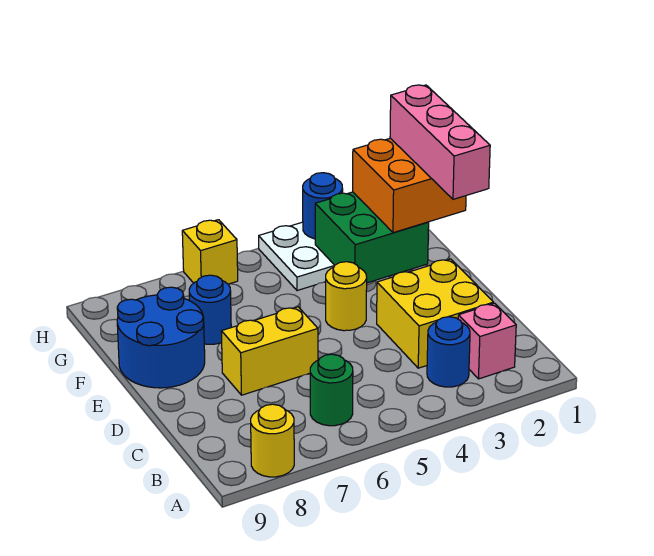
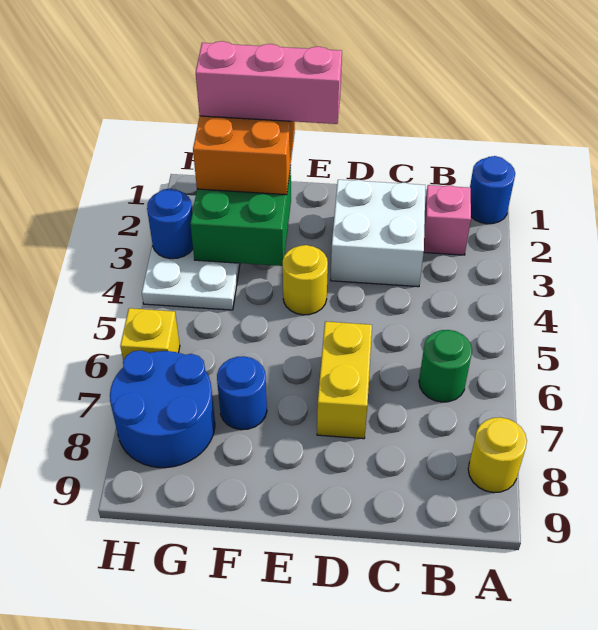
blue round brick B3 level 1 -> blue round brick A1 level 1
yellow brick C2:D3 level 1 -> white brick C2:D3 level 1
blue round brick E8:F9 level 1 -> blue round brick G7:H8 level 1

